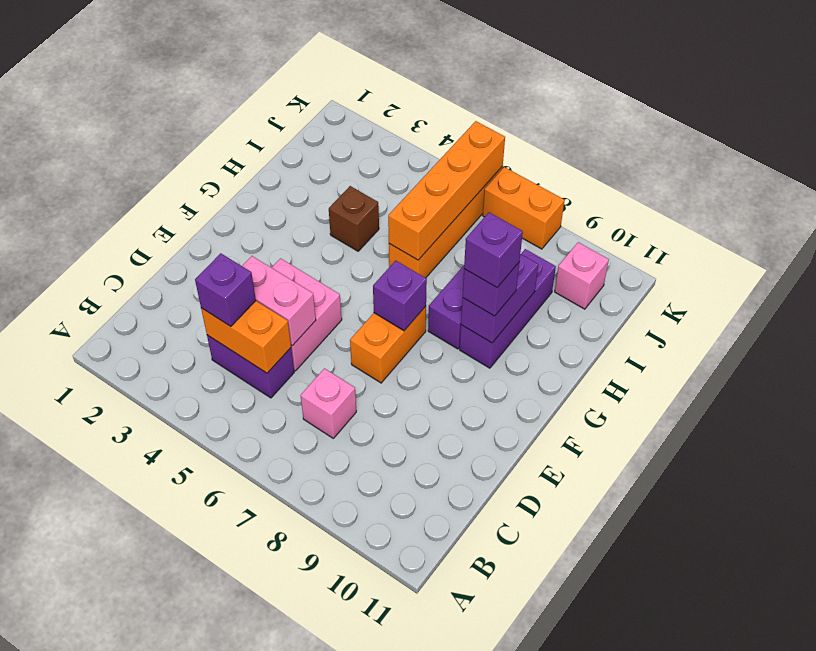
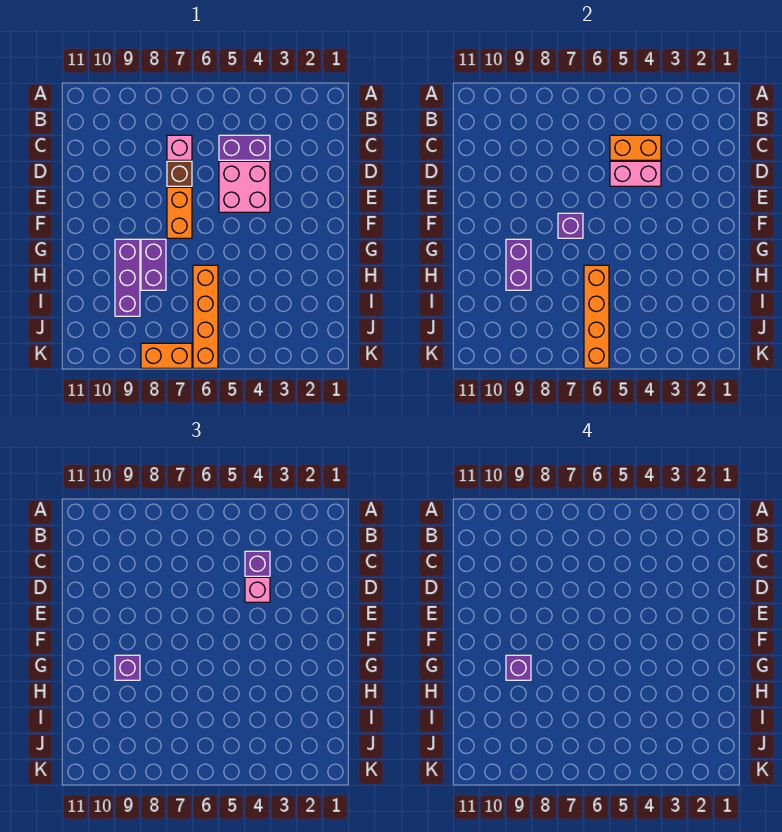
brown brick H4 level 1 -> brown brick D7 level 1
pink brick J10 level 1 -> pink brick D4 level 3

